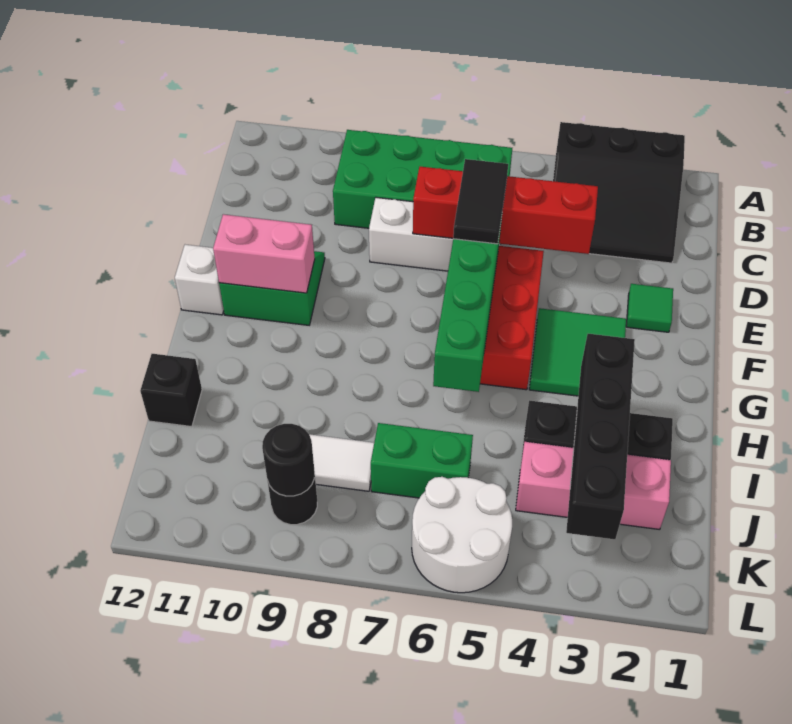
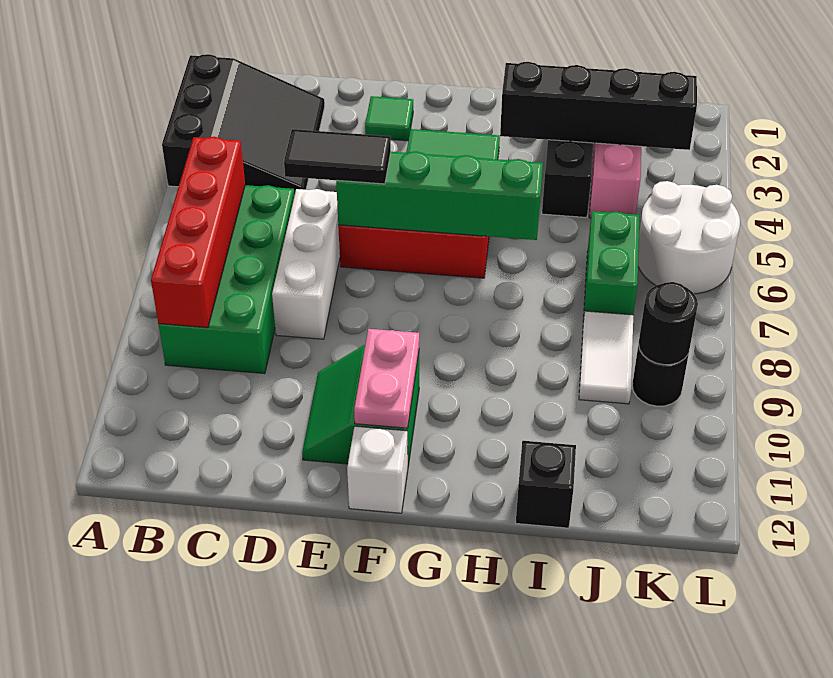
red brick D4:D7 level 2 -> red brick B6:B9 level 2
pink brick F10:F11 level 2 -> pink plate F10:F11 level 2

